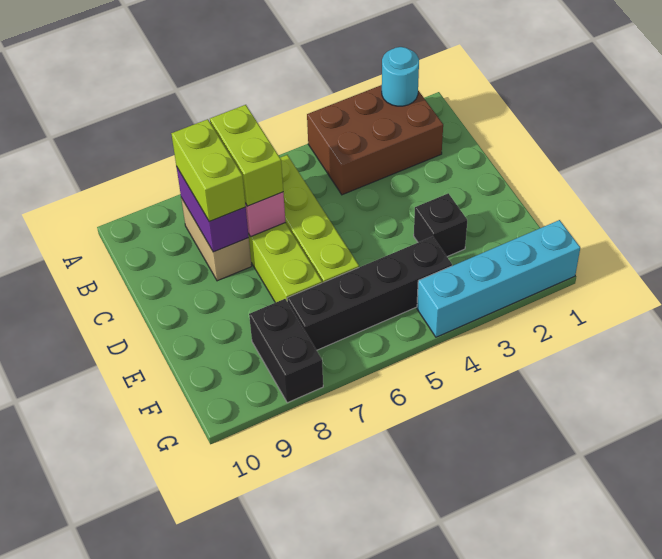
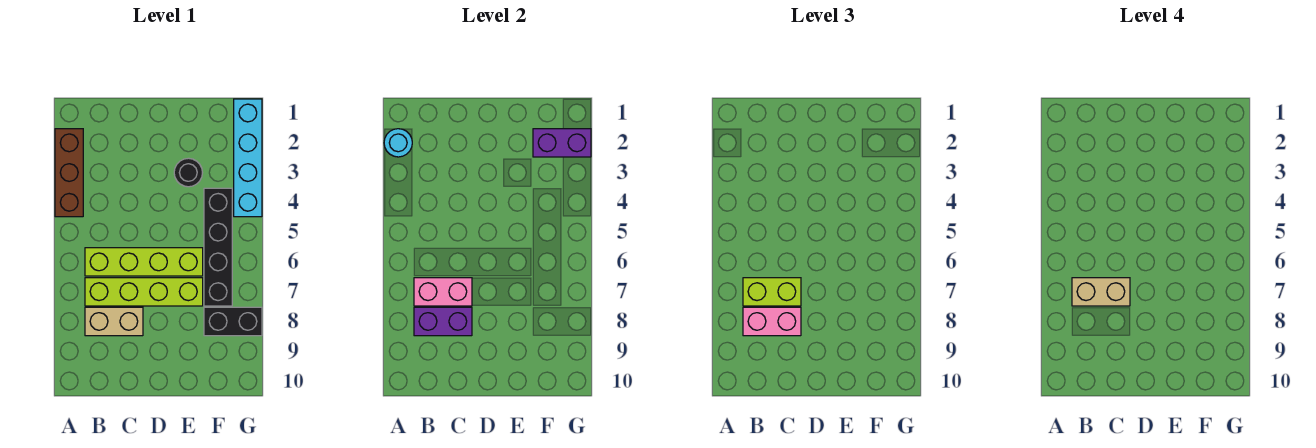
brown brick A2:B4 level 1 -> brown brick A2:A4 level 1
none -> tan brick B7:C7 level 4
lime brick B8:C8 level 3 -> pink brick B8:C8 level 3
black brick E3 level 1 -> black round brick E3 level 1
none -> purple brick F2:G2 level 2

